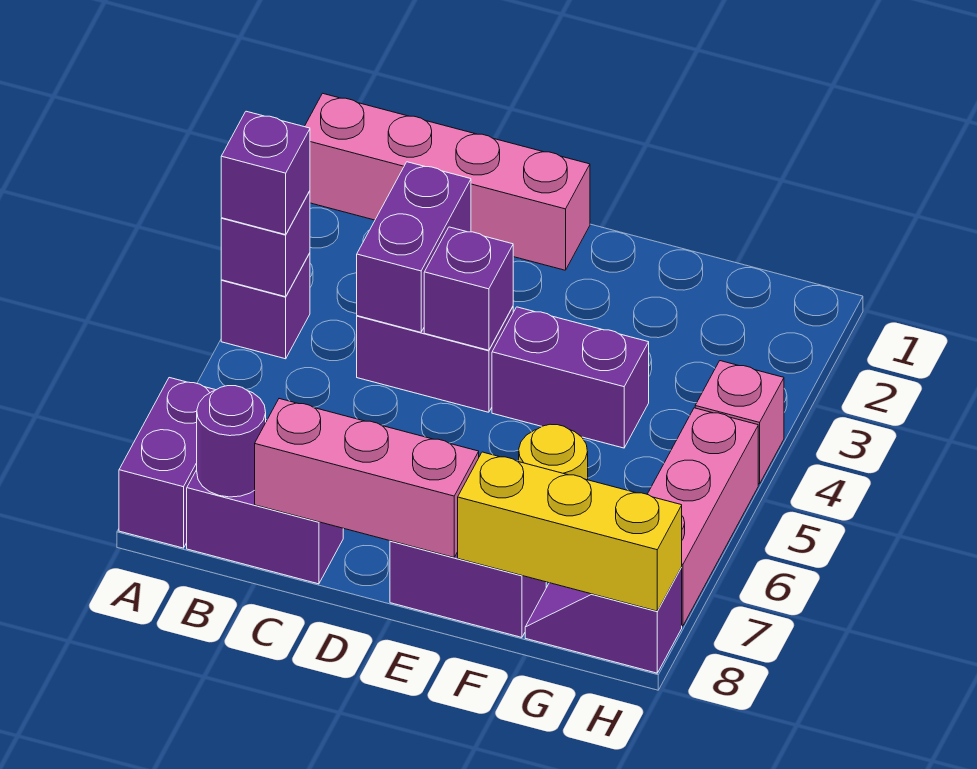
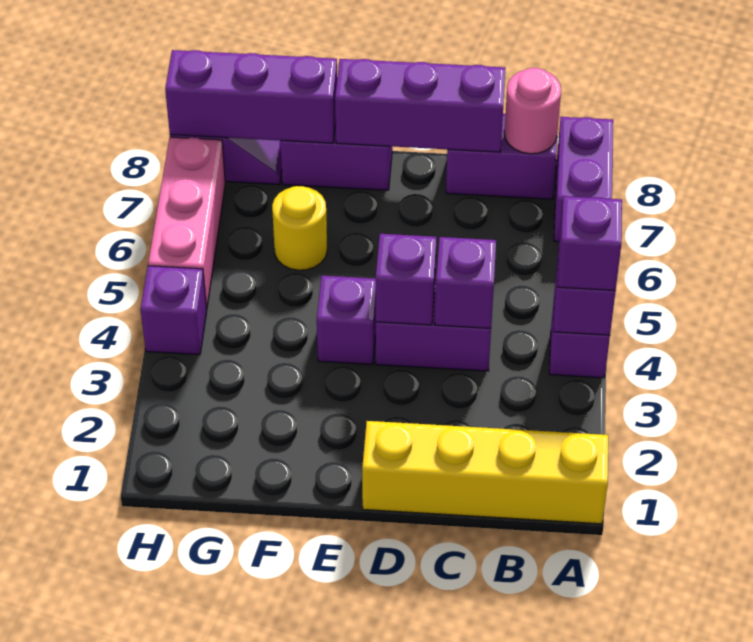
pink brick A1:D1 level 1 -> yellow brick A1:D1 level 1
purple round brick B8 level 2 -> pink round brick B8 level 2
purple brick C3:C4 level 2 -> purple brick C4 level 2
pink brick C8:E8 level 2 -> purple brick C8:E8 level 2
purple brick E4:F4 level 1 -> purple brick E4 level 1
yellow brick F8:H8 level 2 -> purple brick F8:H8 level 2
pink brick H4 level 1 -> purple brick H4 level 1

